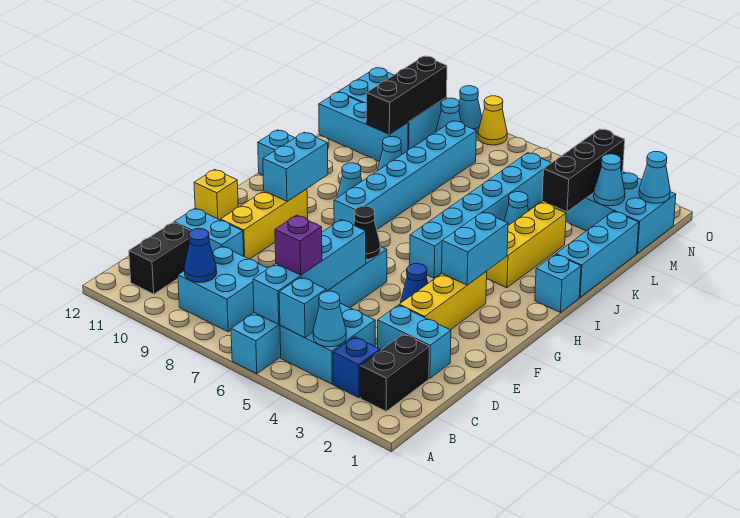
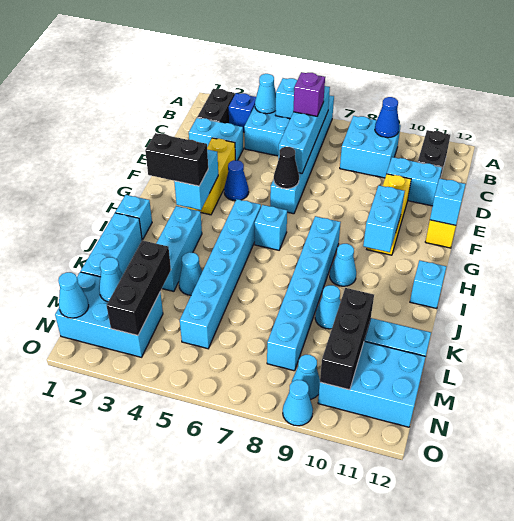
none -> cyan brick F12 level 2
none -> black brick H2:H3 level 3
none -> cyan brick H6 level 1
yellow brick I3:K3 level 1 -> cyan brick I3:K3 level 1
yellow cone O8 level 1 -> none

